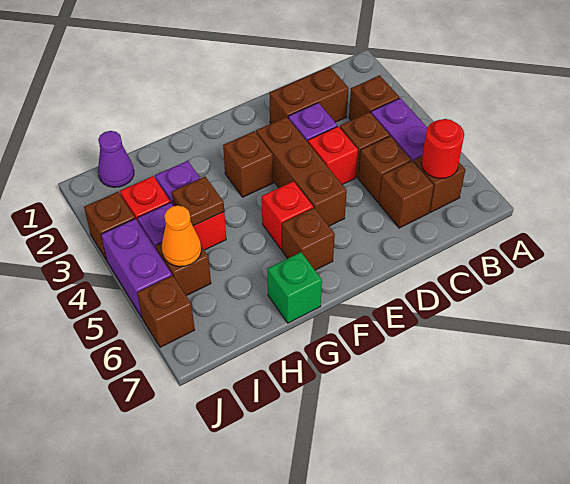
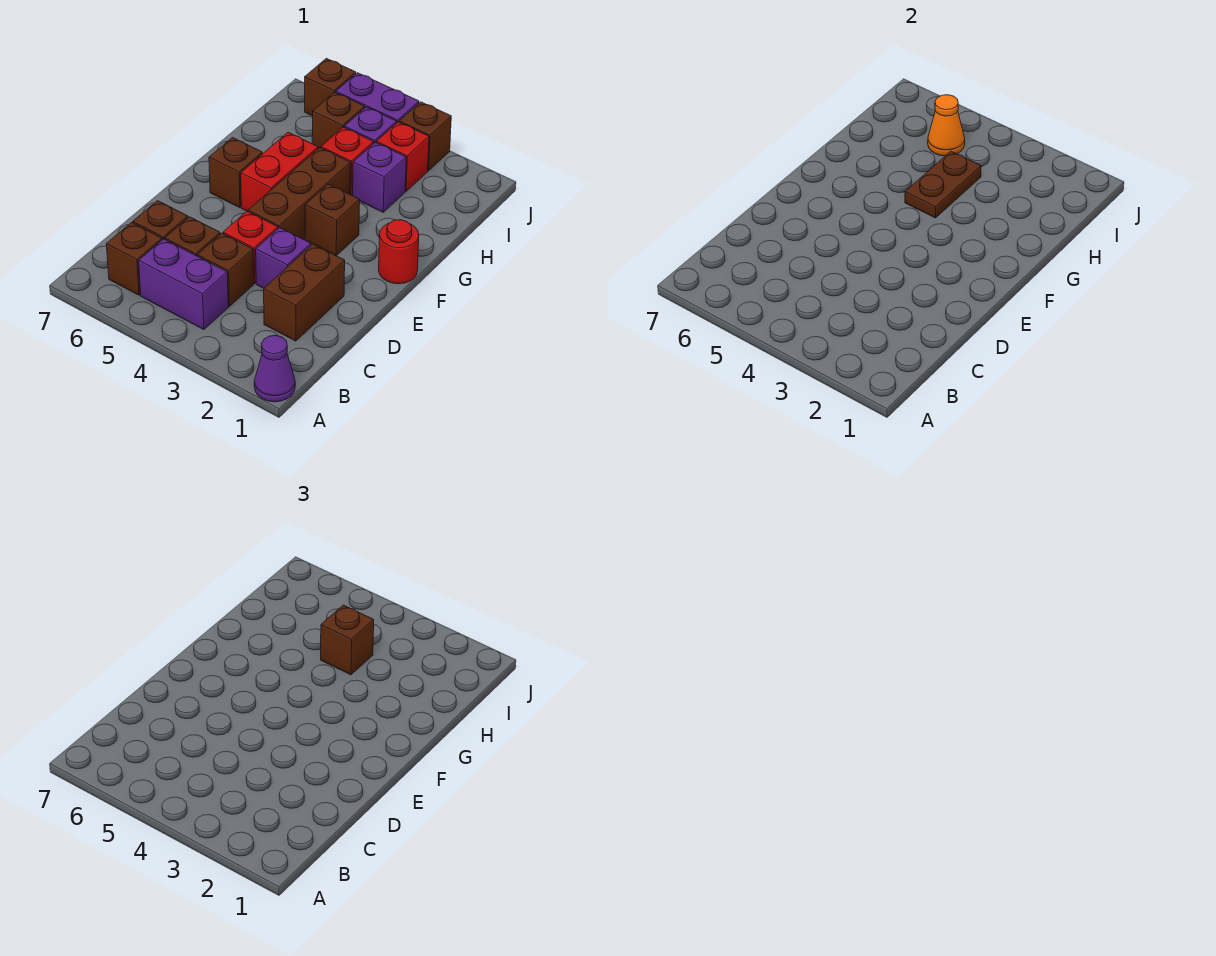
brown brick B3 level 1 -> brown brick H4 level 3
red round brick B6 level 2 -> red round brick F1 level 1
brown brick E3:E5 level 1 -> brown brick E4:G4 level 1
red brick F5 level 1 -> red brick F5:G5 level 1
green brick G7 level 1 -> none
brown plate H4 level 2 -> brown plate G4:H4 level 2
purple cone I1 level 1 -> purple cone A1 level 1

